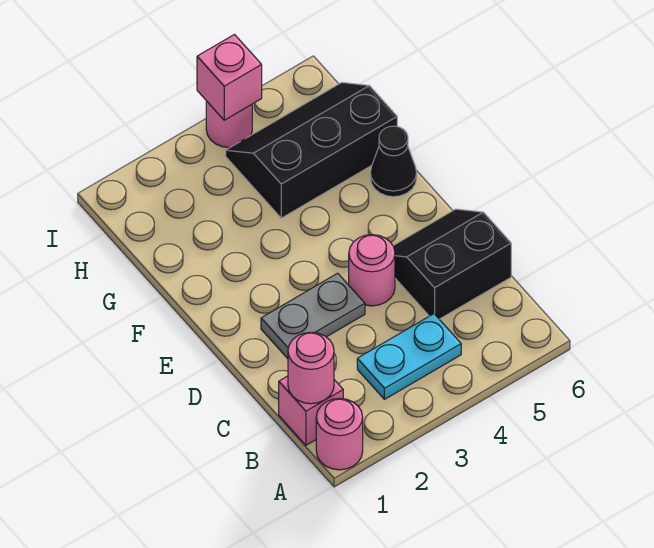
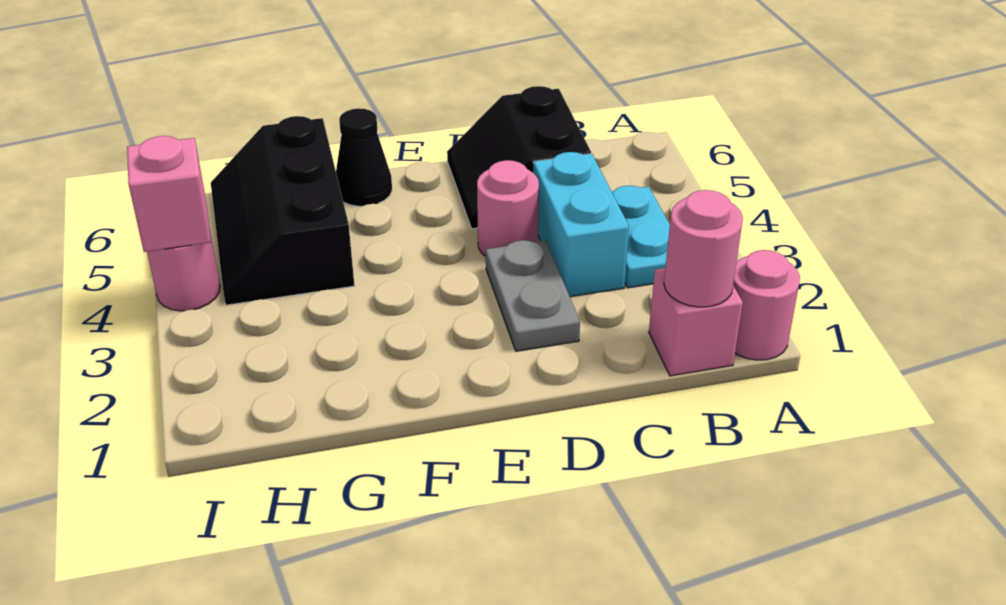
none -> cyan brick C3:C4 level 1

